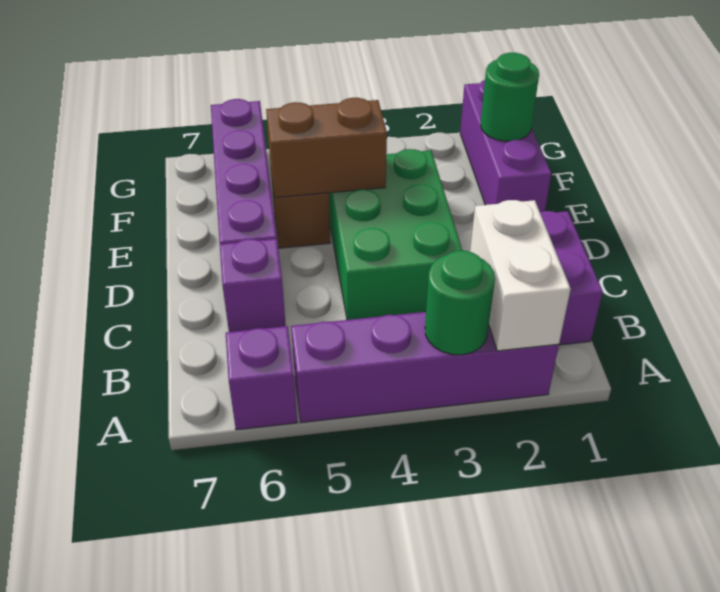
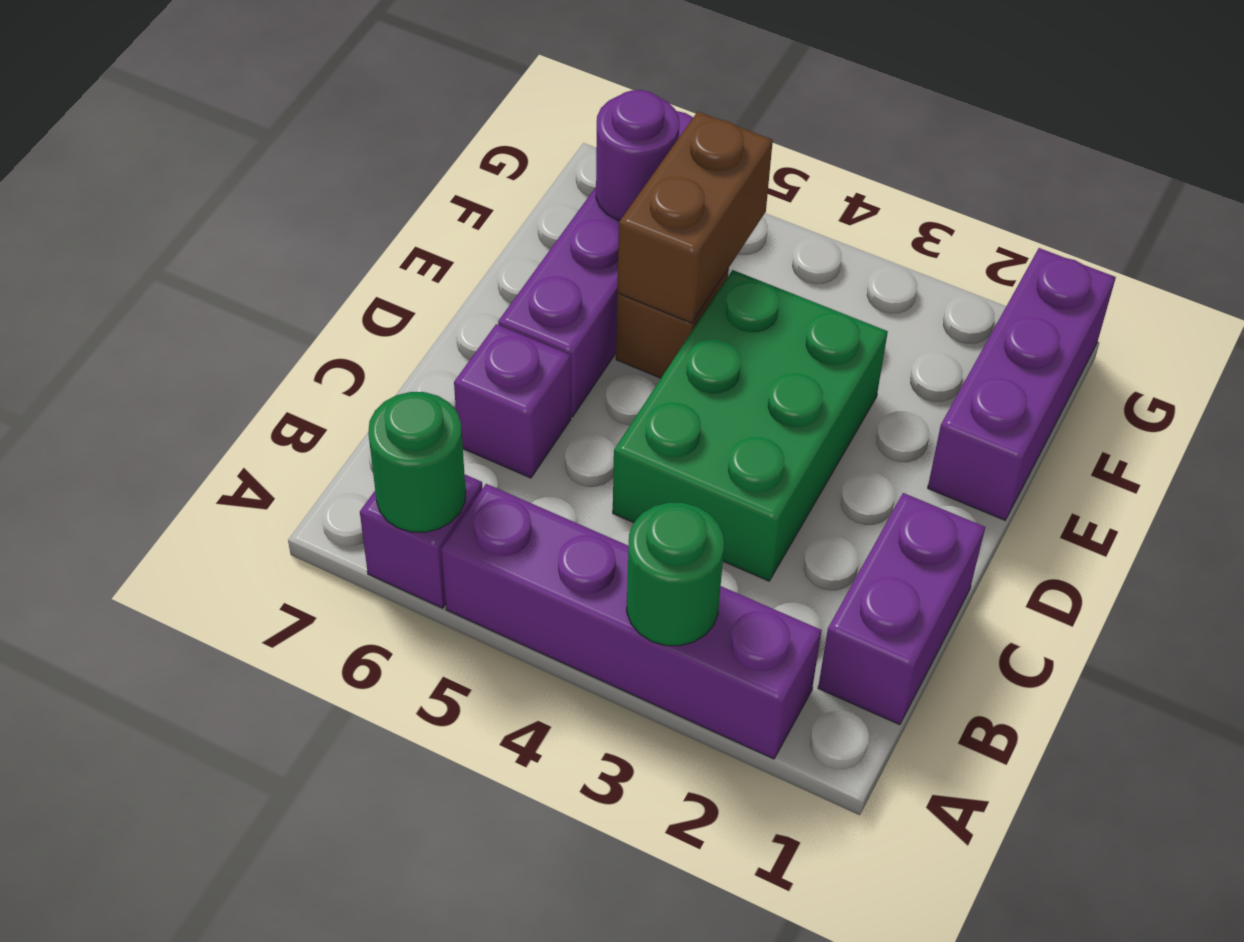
white brick A2:B2 level 2 -> none
brown brick E4:E5 level 2 -> brown brick E5:F5 level 2
green round brick F1 level 2 -> green round brick A6 level 2
none -> purple round brick F6 level 2

